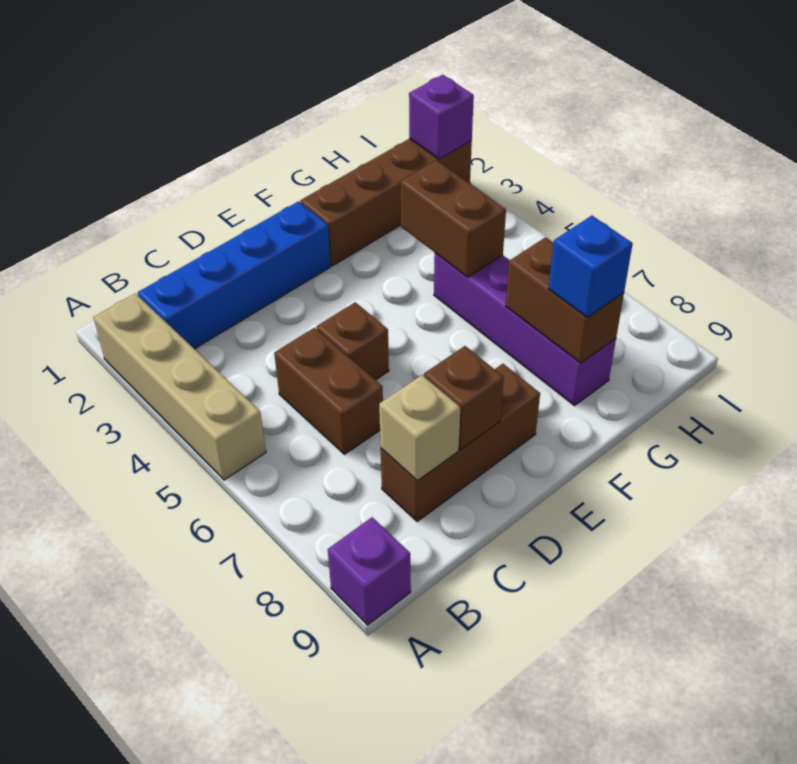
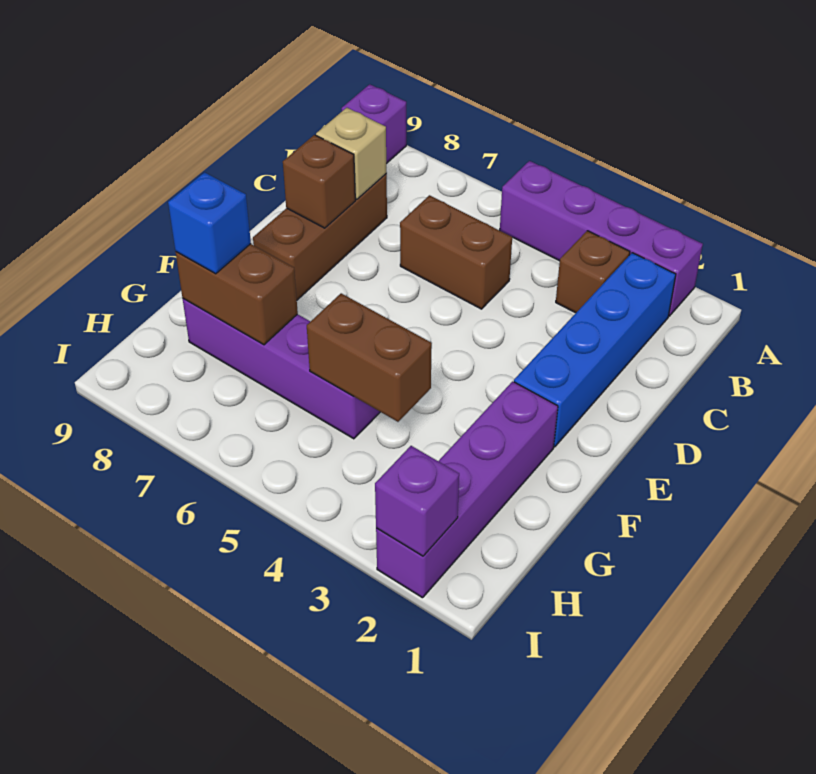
tan brick A2:A5 level 1 -> purple brick A2:A5 level 1
brown brick D5 level 1 -> brown brick B3 level 1
brown brick F2:I2 level 1 -> purple brick F2:I2 level 1

